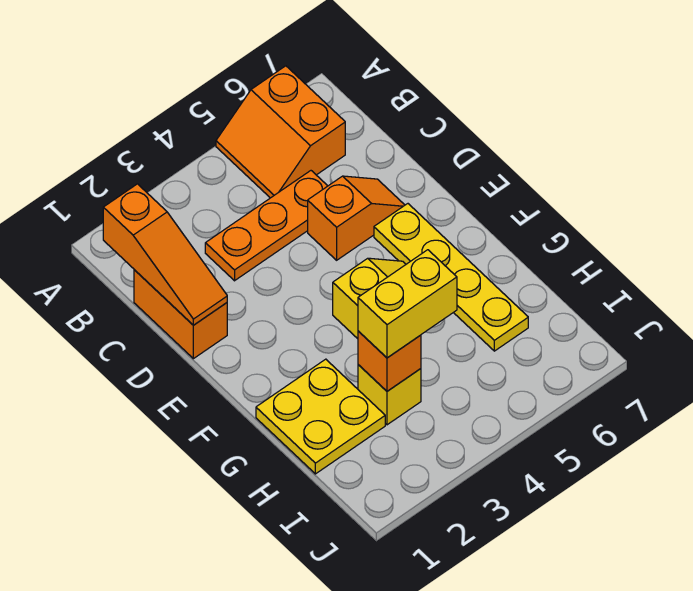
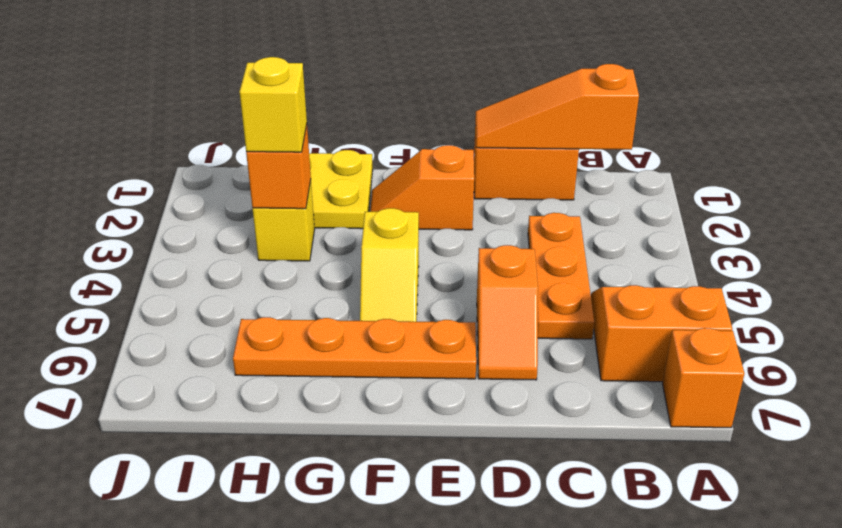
none -> orange brick A7 level 1
none -> orange slope E2:F2 level 1 top E
yellow plate E6:H6 level 1 -> orange plate E6:H6 level 1
yellow brick H3:H4 level 3 -> yellow brick H3 level 3

